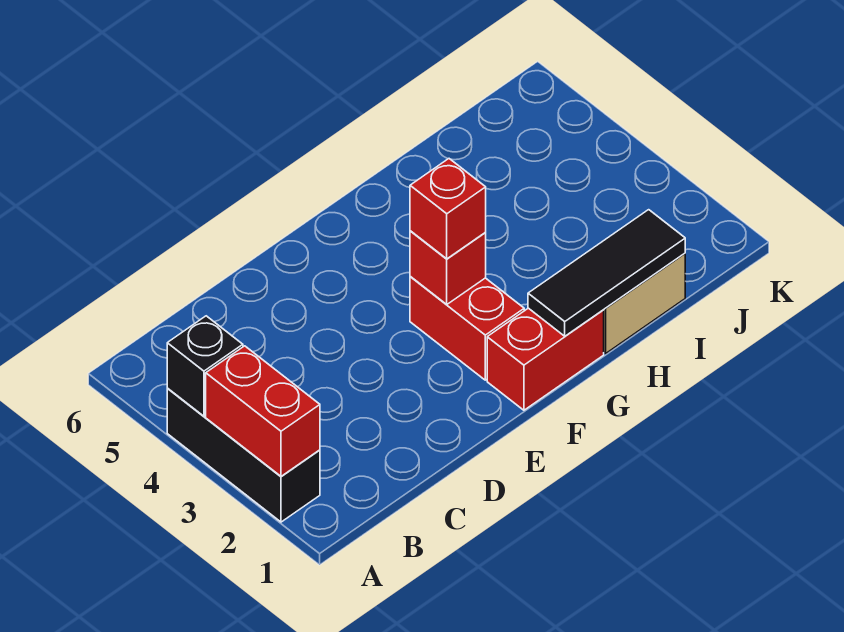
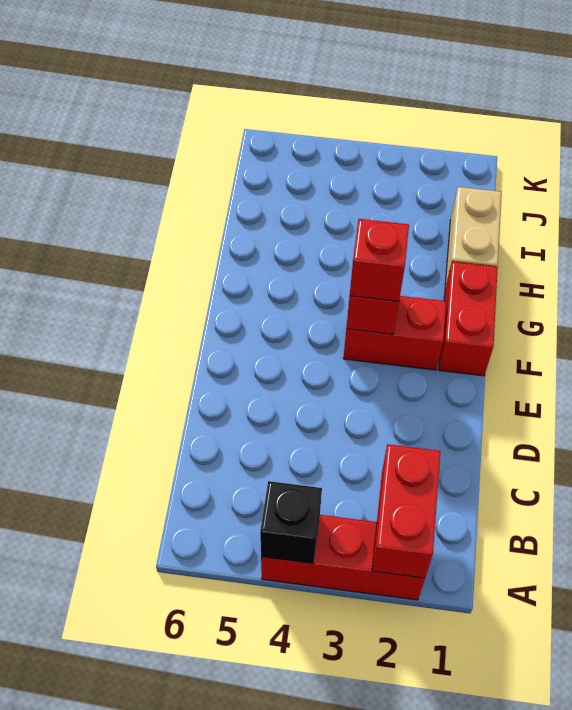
black brick A2:A4 level 1 -> red brick A2:A4 level 1
red brick A2:A3 level 2 -> red brick A2:B2 level 2
black tile G1:I1 level 2 -> none

